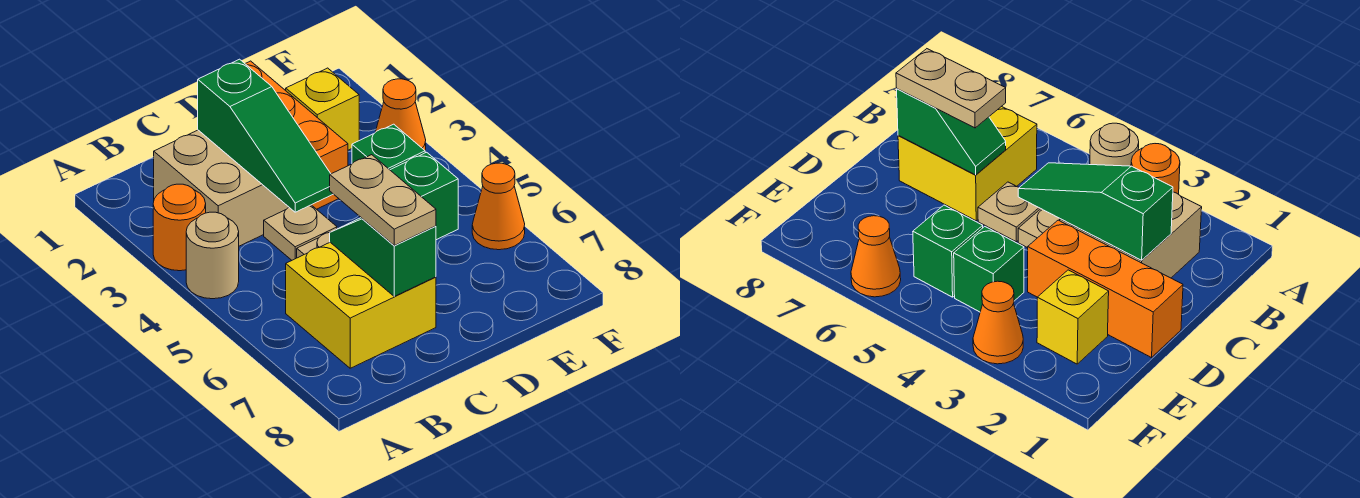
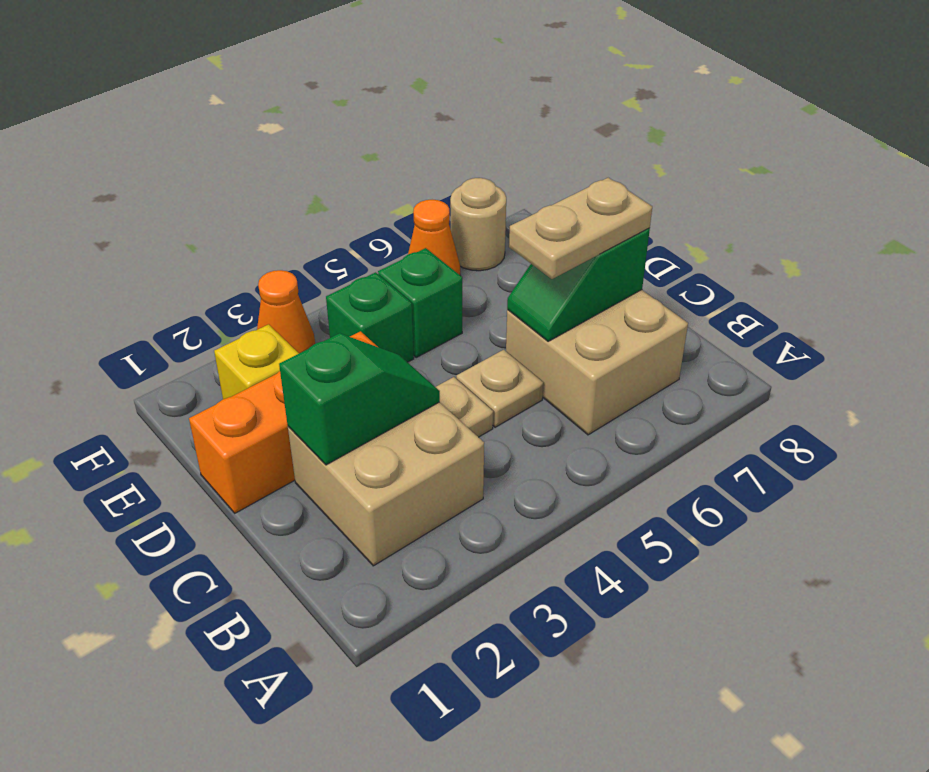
orange round brick A3 level 1 -> none
tan round brick A4 level 1 -> tan round brick F7 level 1
yellow brick B6:C7 level 1 -> tan brick B6:C7 level 1
green slope C2:C4 level 2 top 2 -> green slope C2:C3 level 2 top 2

